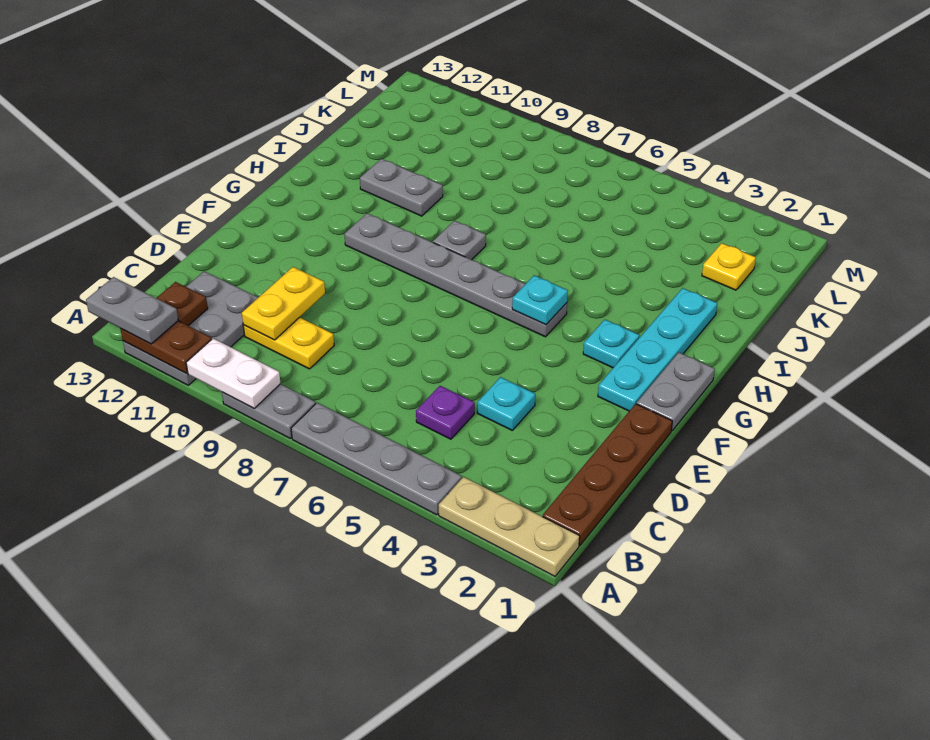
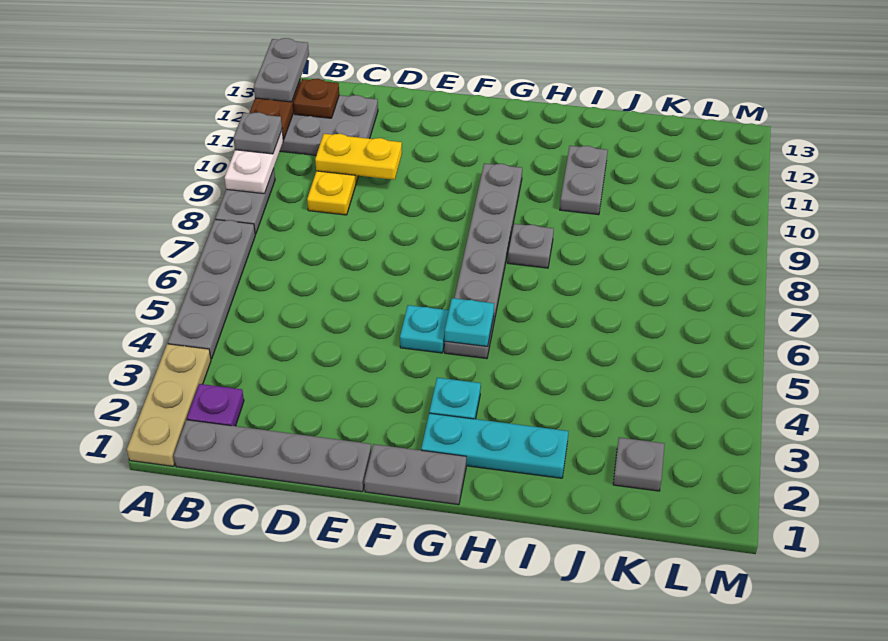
none -> grey plate A10 level 3
brown plate B1:E1 level 1 -> grey plate B1:E1 level 1
purple plate C5 level 1 -> purple plate B2 level 1
cyan plate D4 level 1 -> cyan plate F5 level 1
cyan plate F2:I2 level 1 -> cyan plate G2:I2 level 1
yellow plate K2 level 1 -> grey plate K2 level 1

